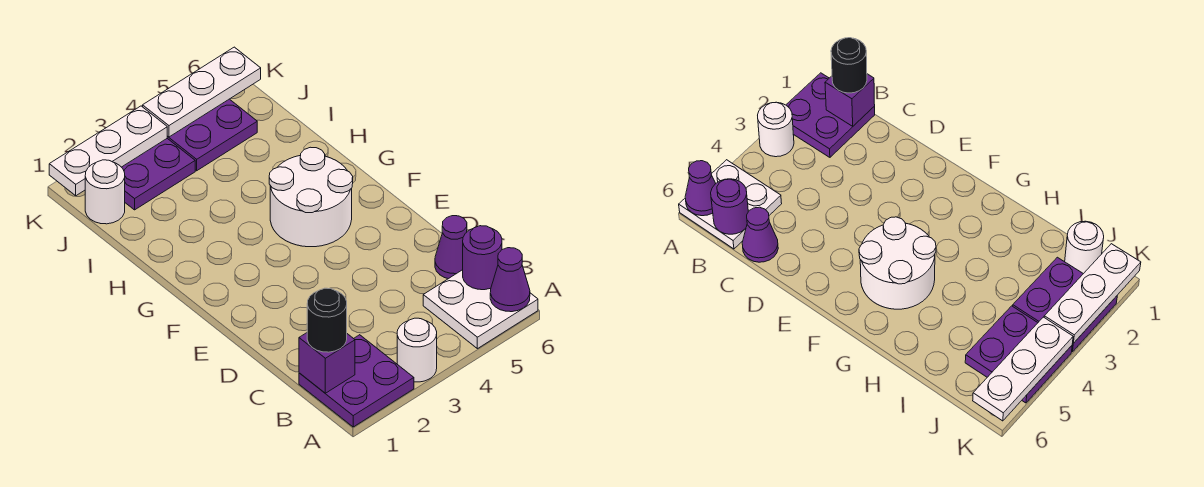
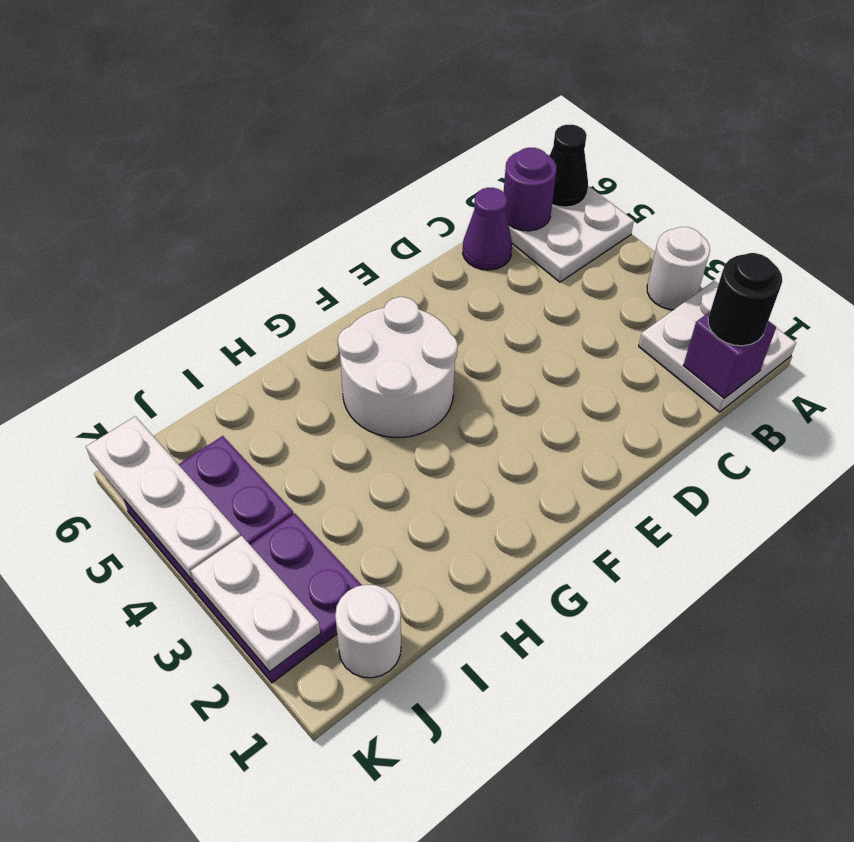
purple plate A1:B2 level 1 -> white plate A1:B2 level 1
purple cone A6 level 2 -> black cone A6 level 2
white plate K1:K3 level 2 -> white plate K2:K3 level 2

